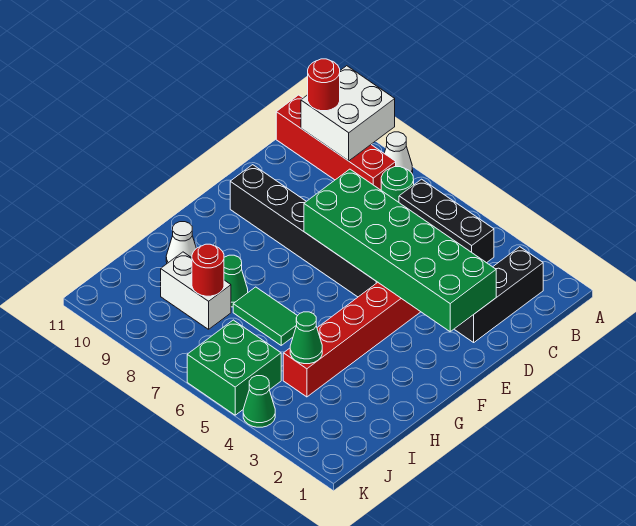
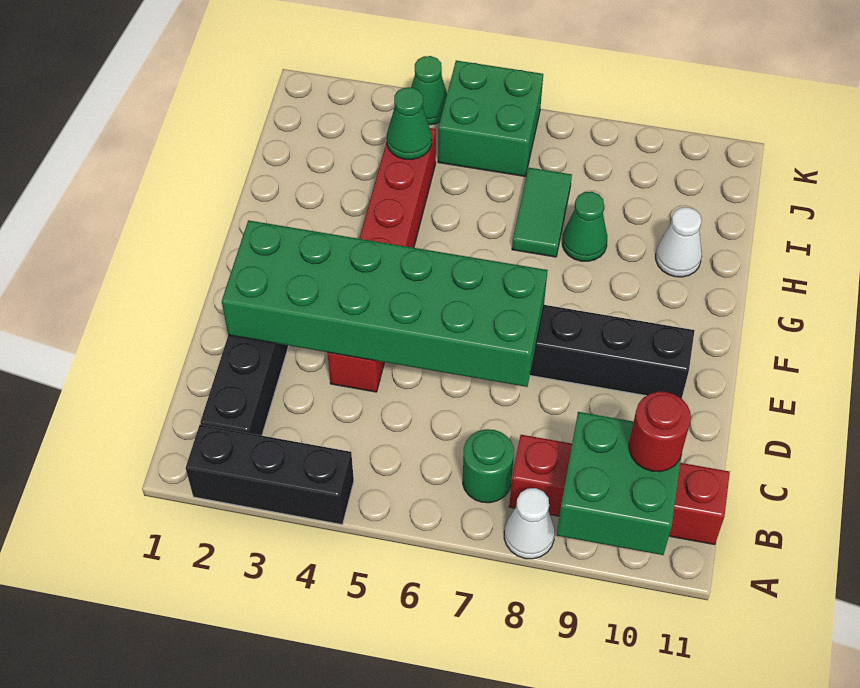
white brick A9:B10 level 2 -> green brick A9:B10 level 2
black brick B4:B6 level 1 -> black brick A2:A4 level 1
green tile H6:H7 level 1 -> green tile H7:I7 level 1
white brick I8:I9 level 1 -> none
red round brick I8 level 2 -> none

